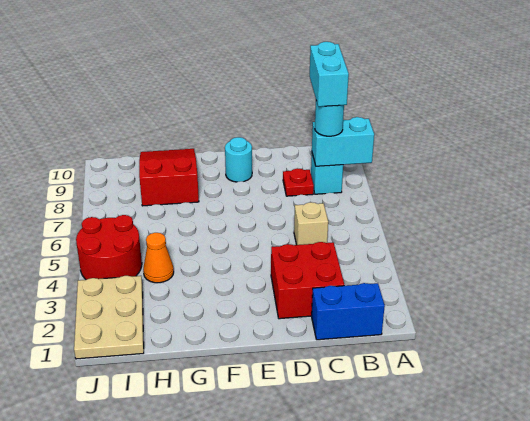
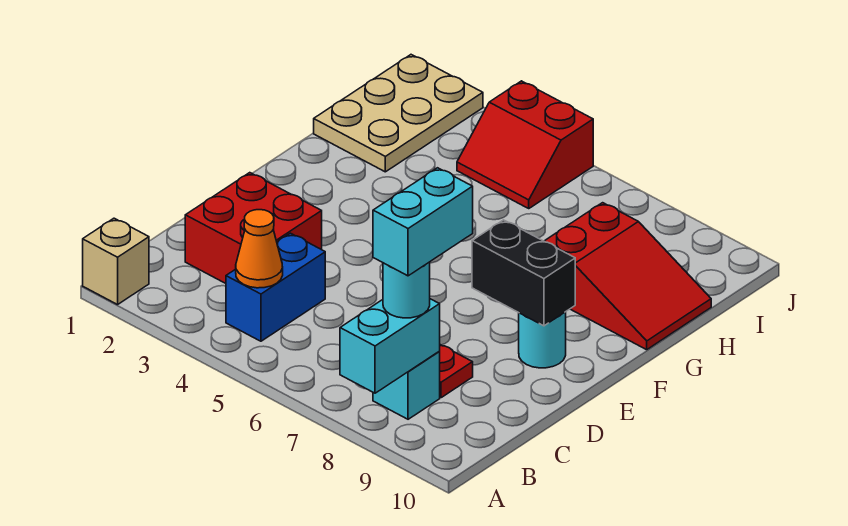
blue brick B1:C1 level 1 -> blue brick B4:C4 level 1
cyan brick B8:B9 level 4 -> cyan brick B8:C8 level 4
tan brick C5 level 1 -> tan brick A1 level 1
none -> black brick E8:E9 level 2
orange cone H4 level 1 -> orange cone B4 level 2
tan plate I1:J3 level 1 -> tan plate H1:J2 level 1
red round brick I4:J5 level 1 -> red slope I4:J5 level 1 top J

